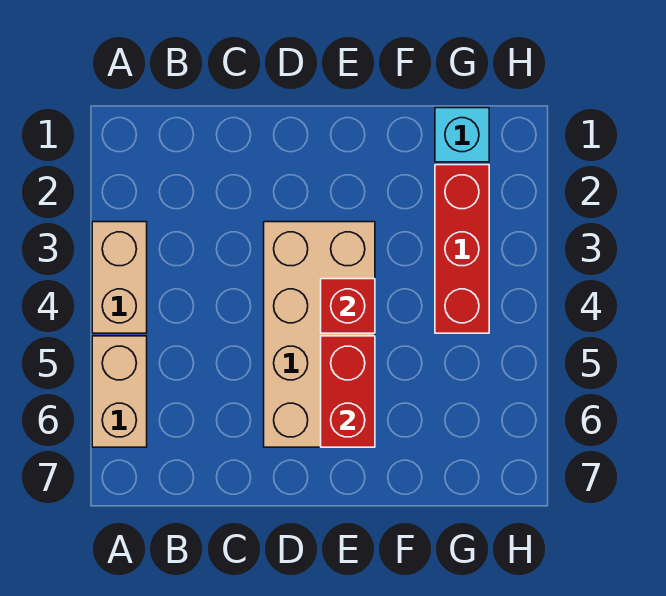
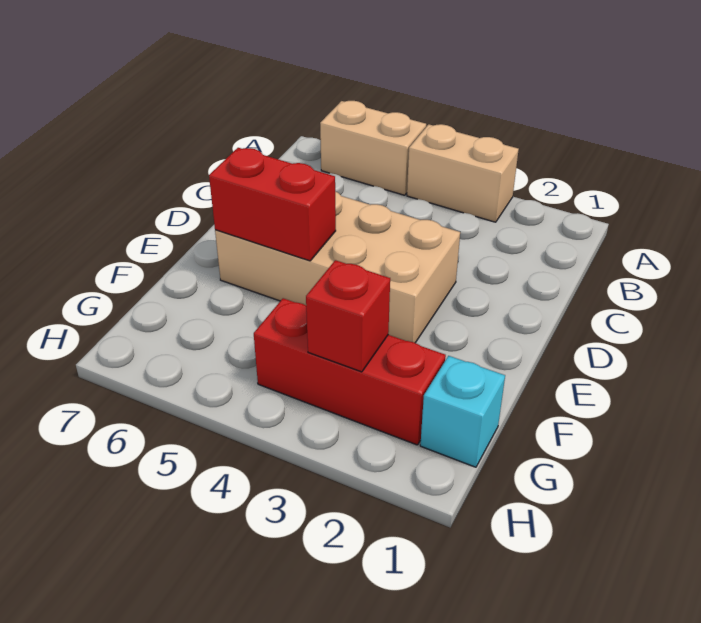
red brick E4 level 2 -> red brick G3 level 2

